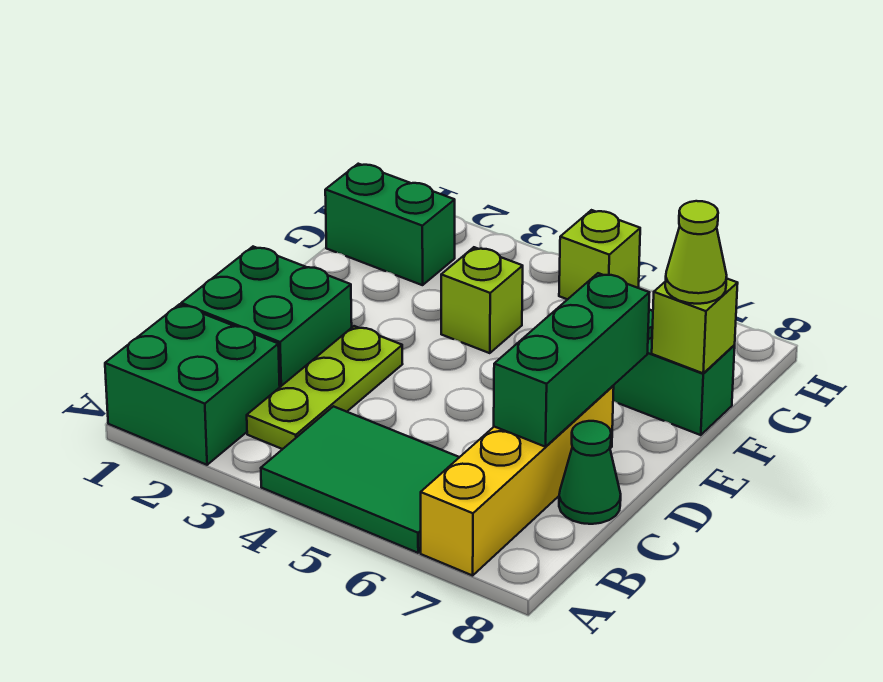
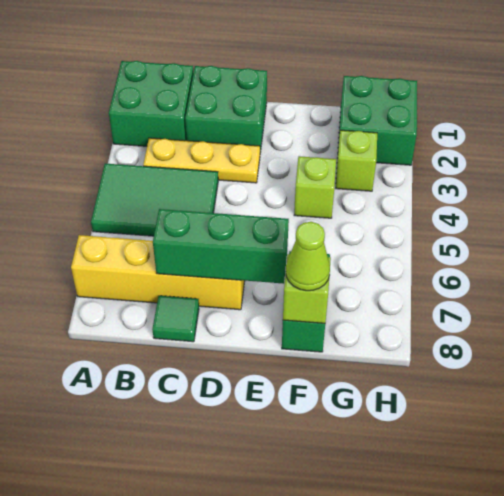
green tile A4:B6 level 1 -> green tile A4:C5 level 1
lime plate B3:D3 level 1 -> yellow plate B3:D3 level 1
green cone C8 level 1 -> green tile C8 level 1
green brick G1:G2 level 1 -> green brick G1:H2 level 1
lime brick H5 level 1 -> lime brick G3 level 1

